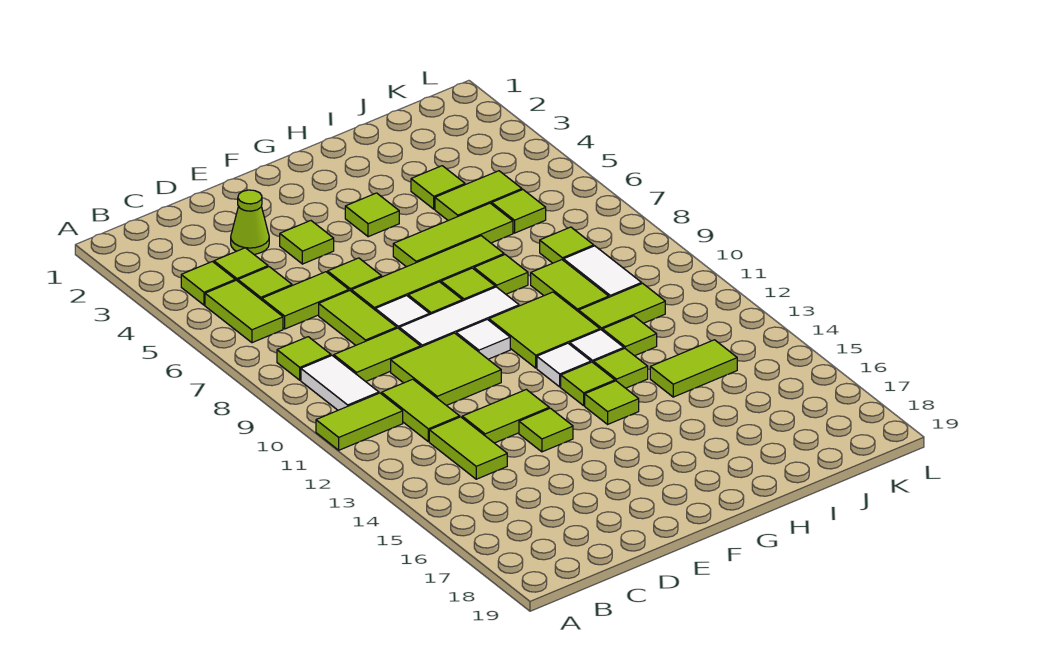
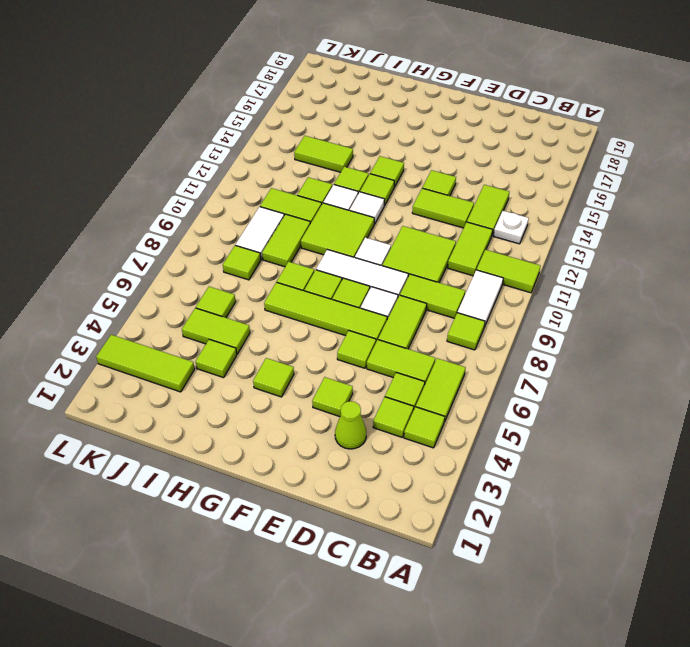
none -> white plate B13 level 1
lime tile G6:I6 level 1 -> lime tile J3:L3 level 1

